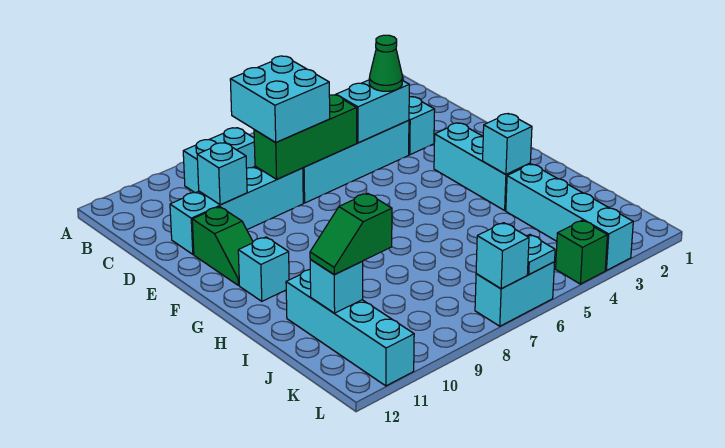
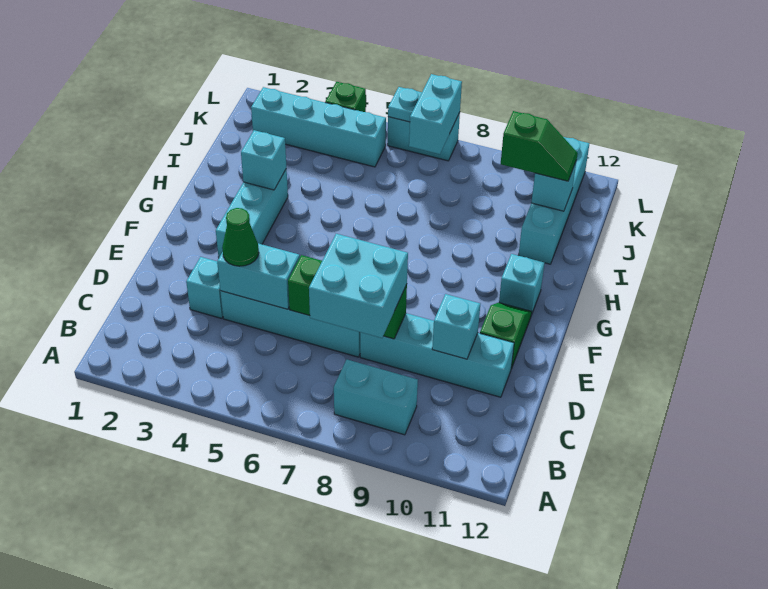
cyan brick I3:L3 level 1 -> cyan brick K2:K5 level 1
cyan brick L7 level 2 -> cyan brick K7:L7 level 2

